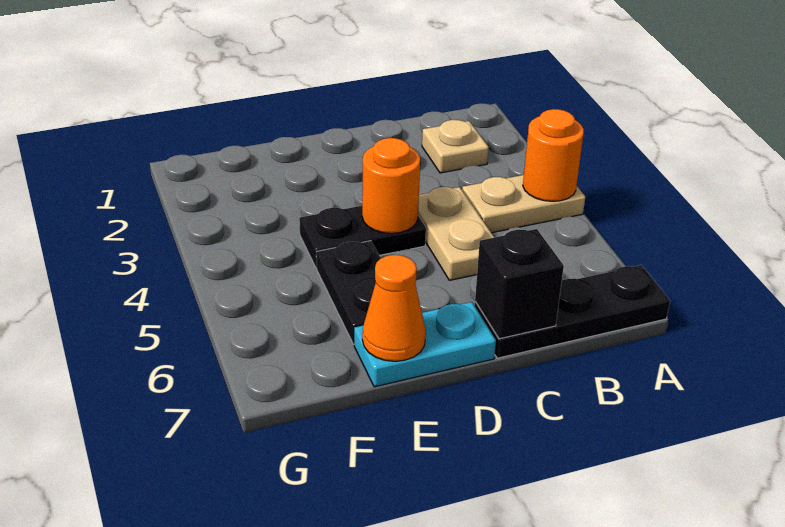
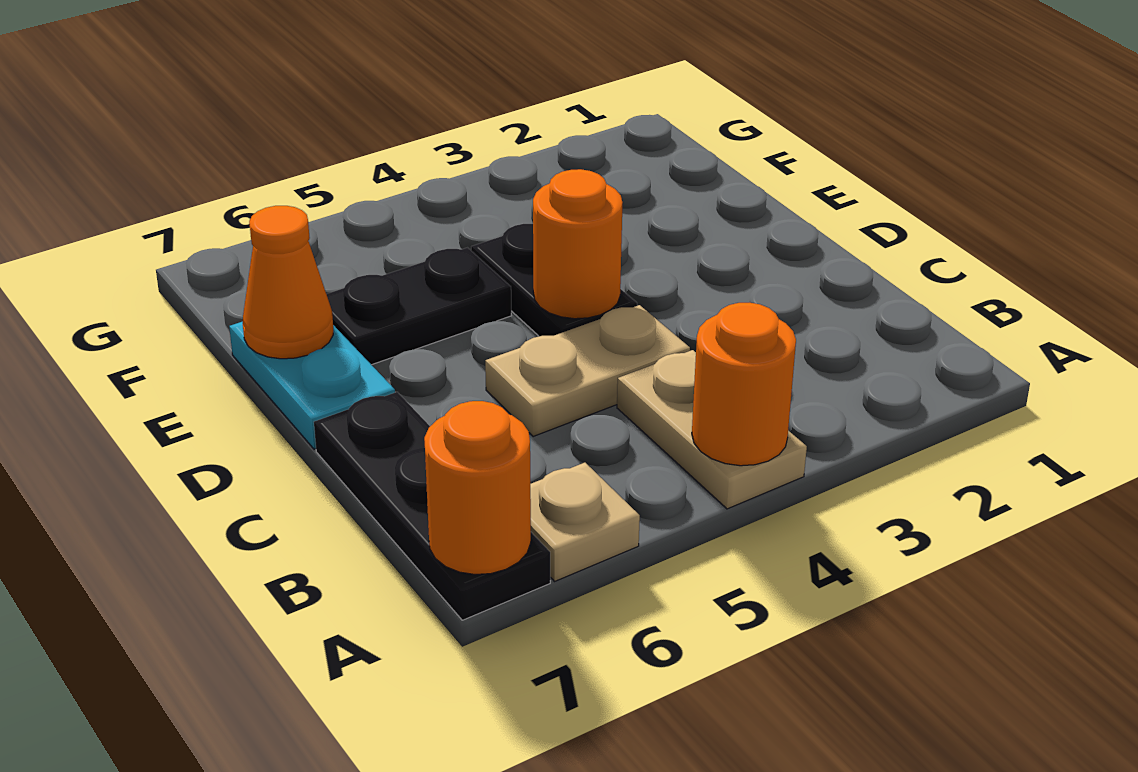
none -> orange round brick A7 level 2
tan plate B2 level 1 -> tan plate A6 level 1
black brick C7 level 2 -> none

